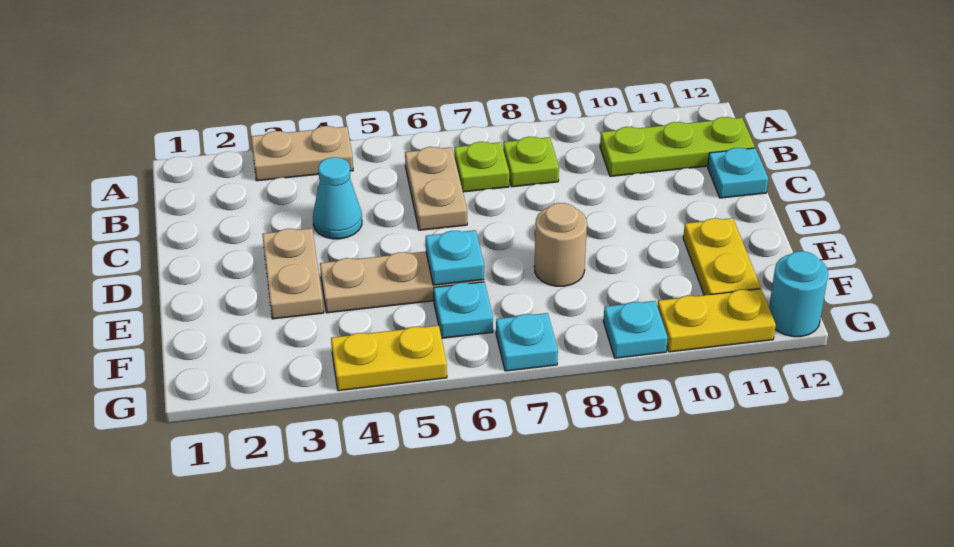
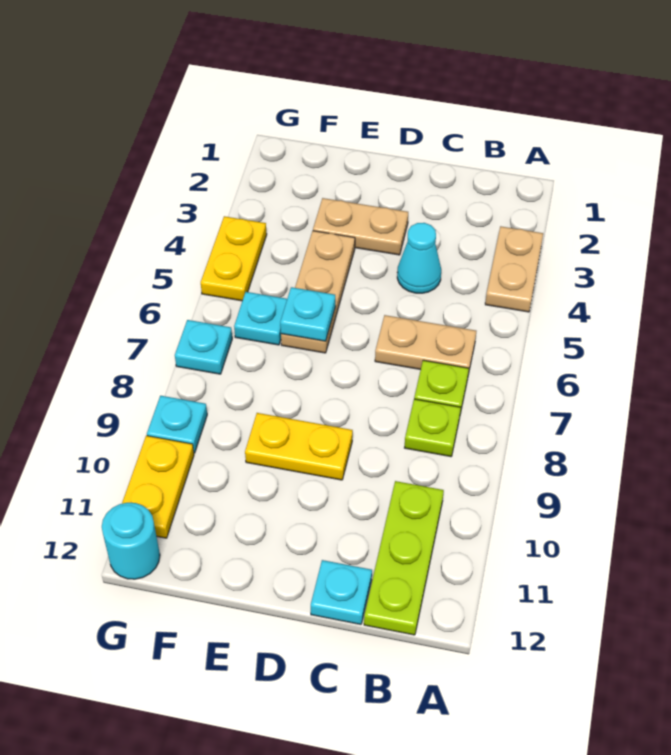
tan round brick E8 level 1 -> none
yellow plate E11:F11 level 1 -> yellow plate D9:E9 level 1

